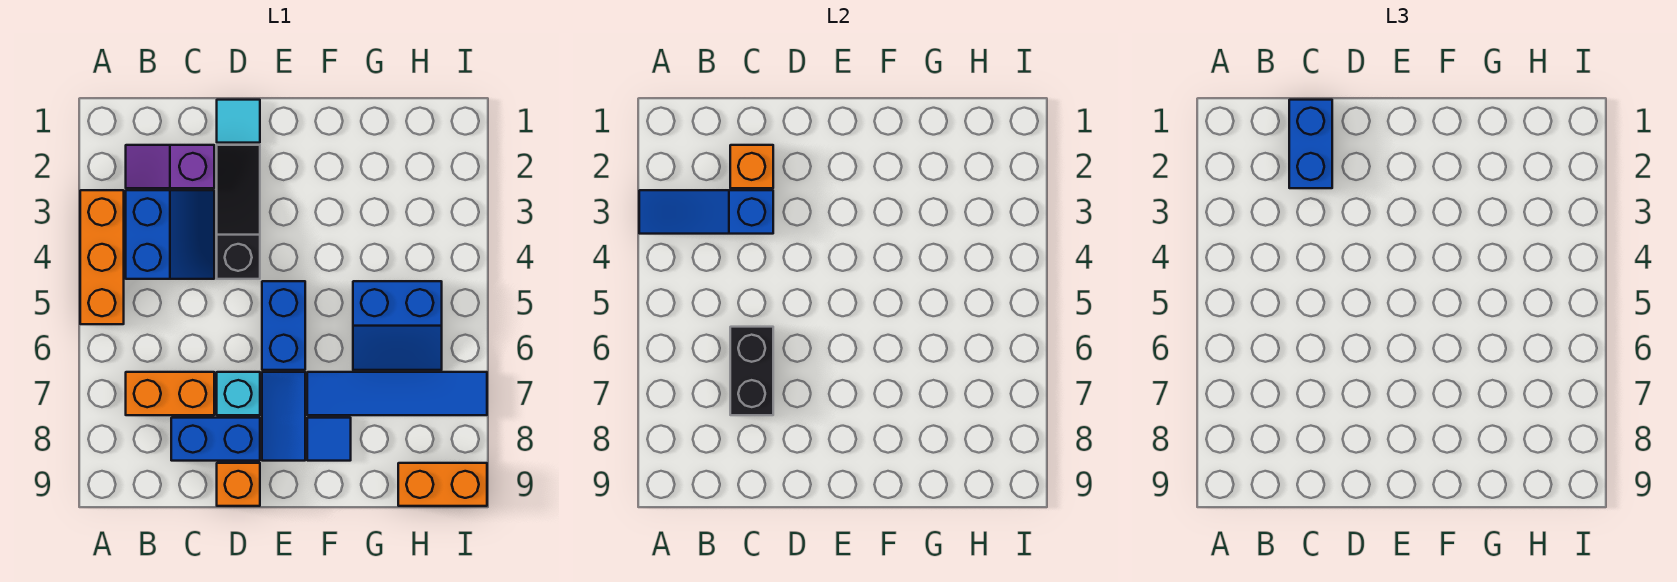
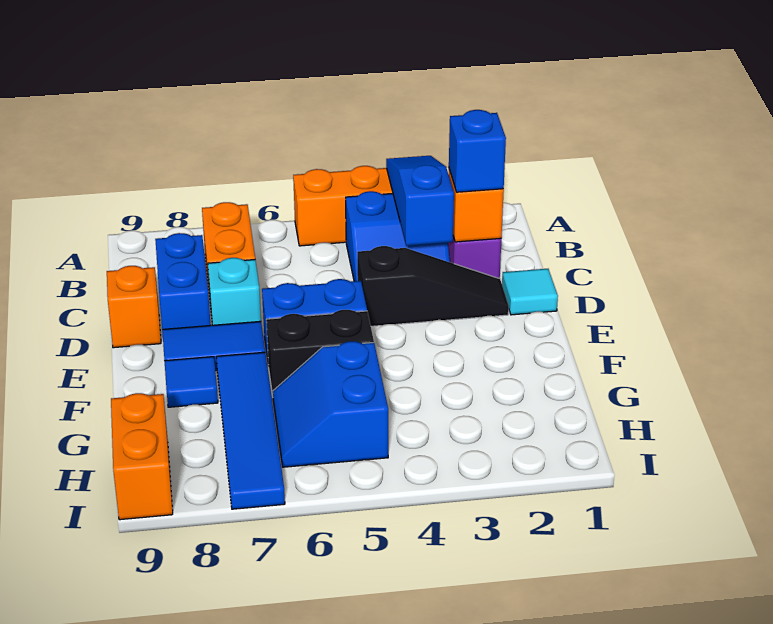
blue brick C1:C2 level 3 -> blue brick C2 level 3
black brick C6:C7 level 2 -> black brick F5:F6 level 1

